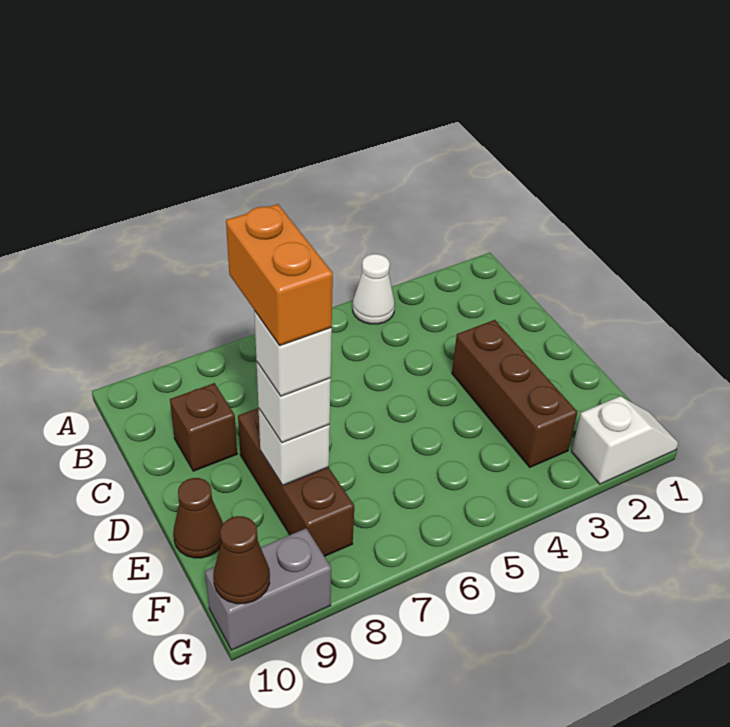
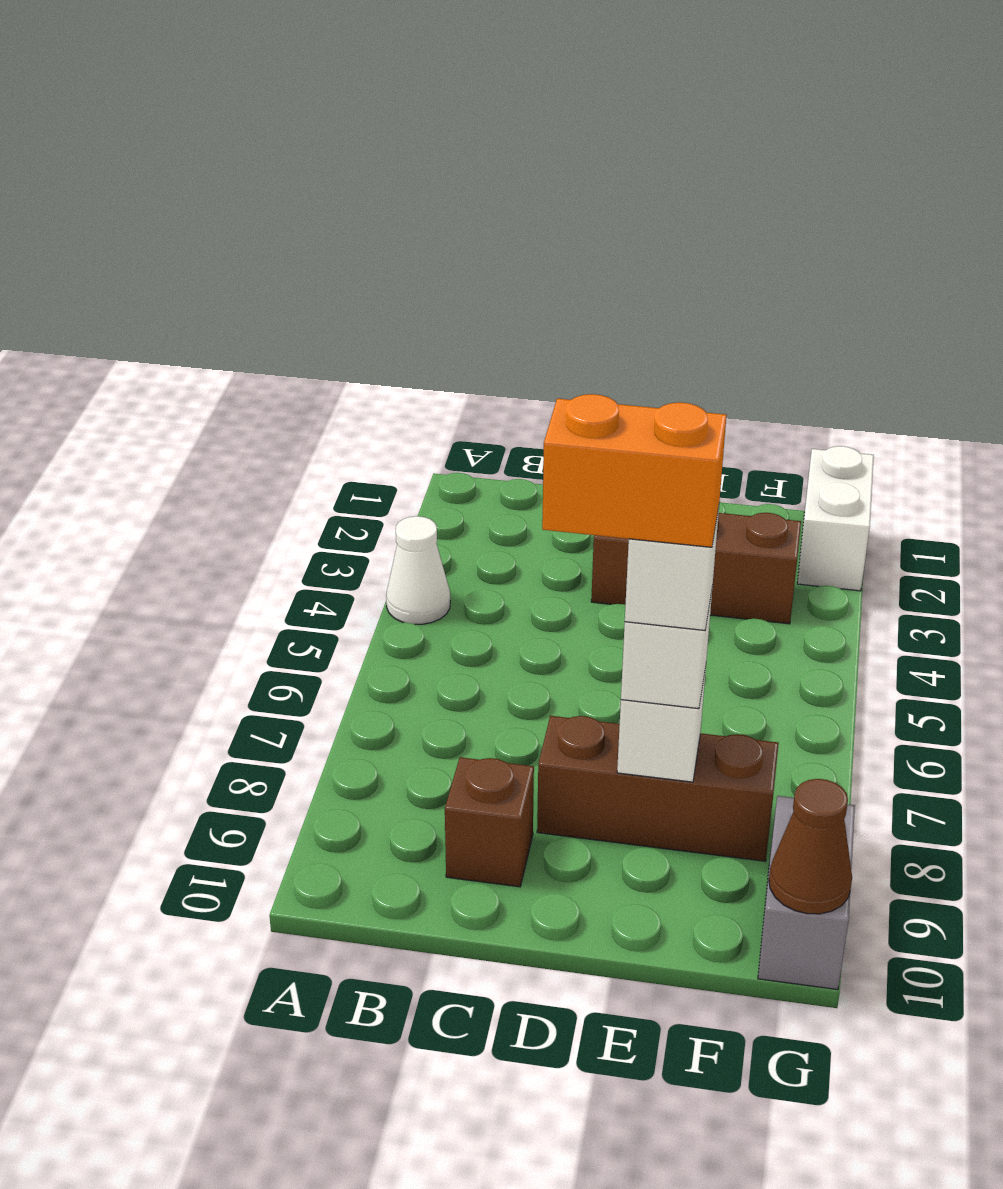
brown cone E10 level 1 -> none
white slope G1:G2 level 1 top 2 -> white brick G1:G2 level 1

